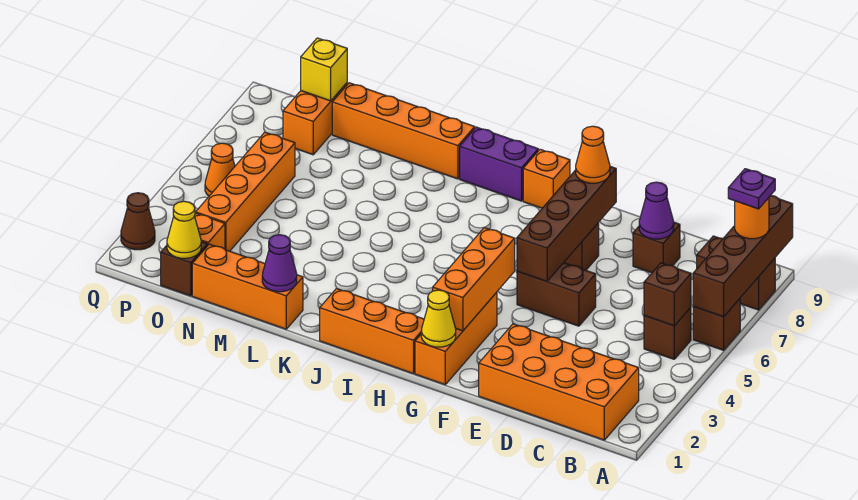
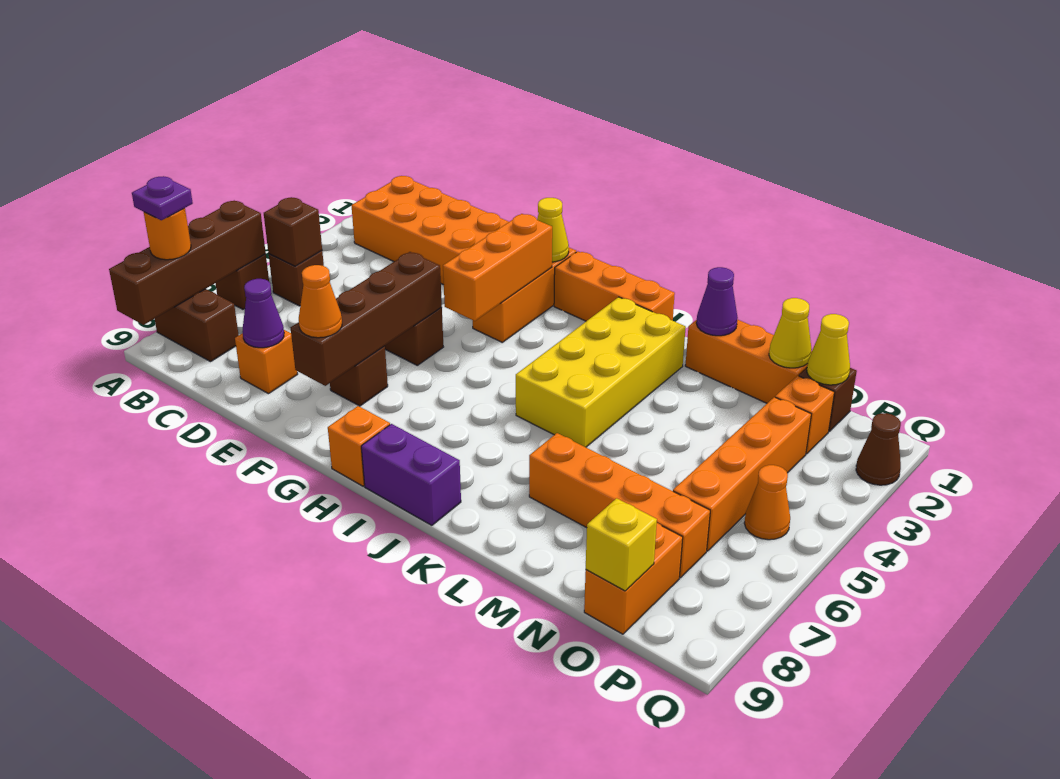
brown brick D8 level 1 -> orange brick D8 level 1
none -> yellow brick J2:K5 level 1
orange brick K9:N9 level 1 -> orange brick L7:O7 level 1
none -> yellow cone N1 level 2

